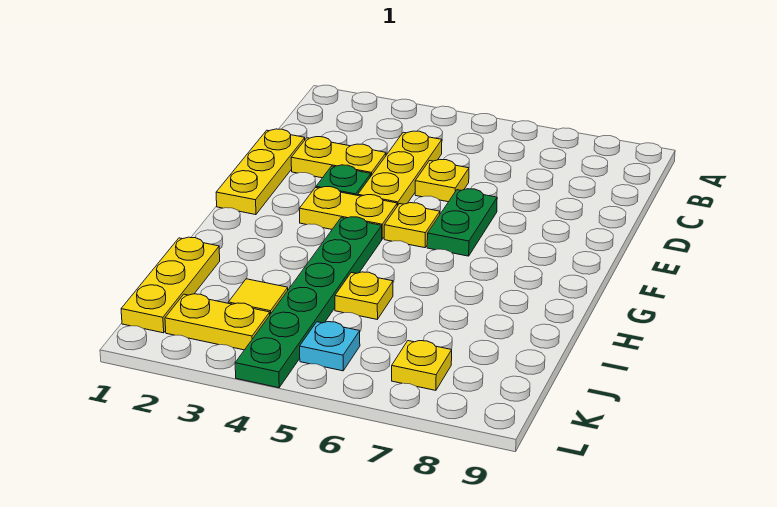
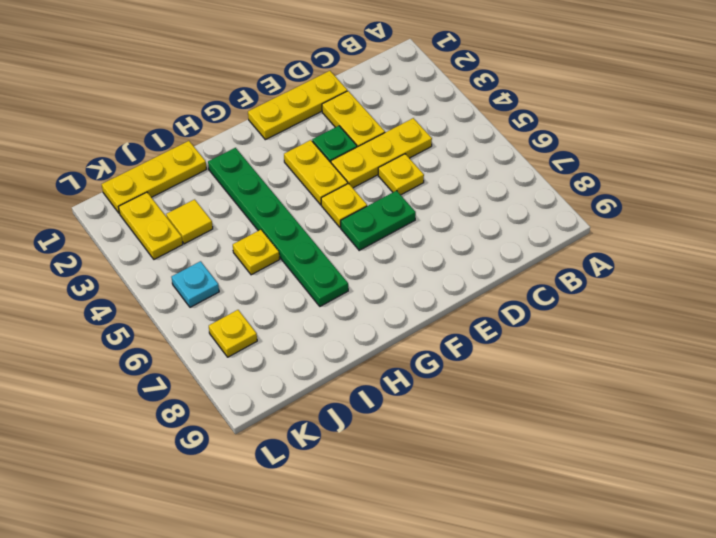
green plate G4:L4 level 1 -> green plate H2:H7 level 1

